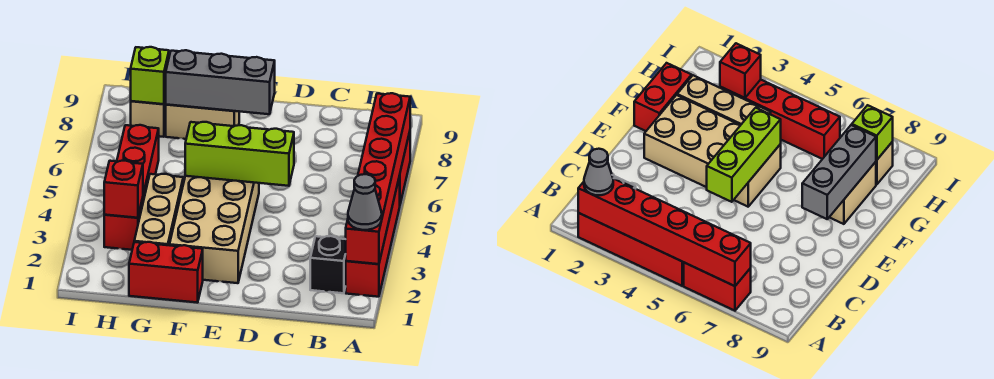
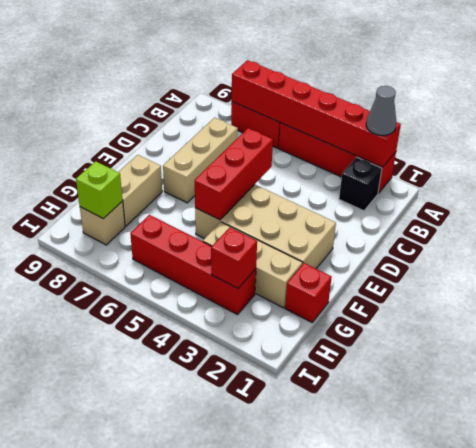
none -> tan brick C7:E7 level 1
lime brick D5:F5 level 2 -> red brick D5:F5 level 2
grey brick E8:G8 level 2 -> none
red brick F1:G1 level 1 -> red brick G1 level 1

